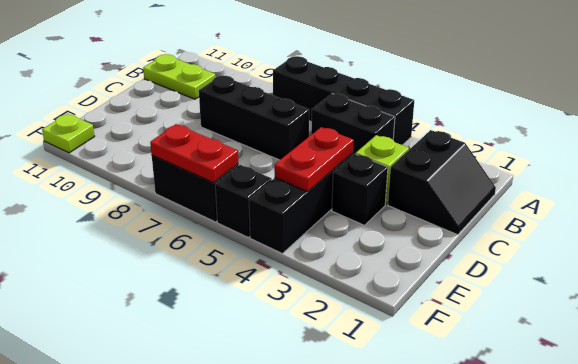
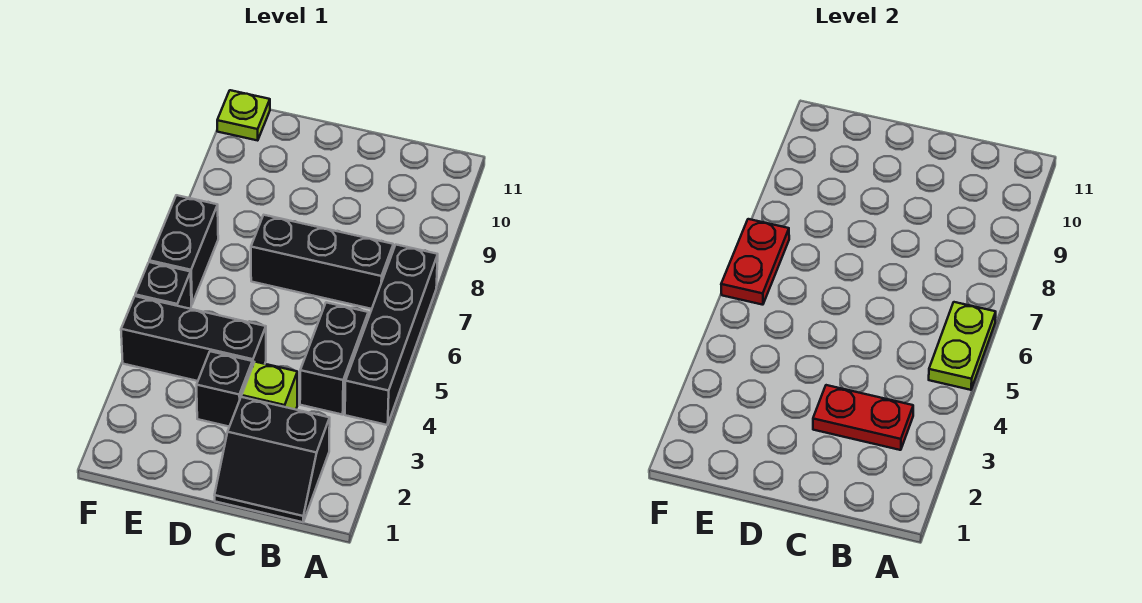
lime plate B10:B11 level 1 -> lime plate A5:A6 level 2
black brick C6:C8 level 1 -> black brick B7:D7 level 1
red plate D4:E4 level 2 -> red plate B3:C3 level 2

